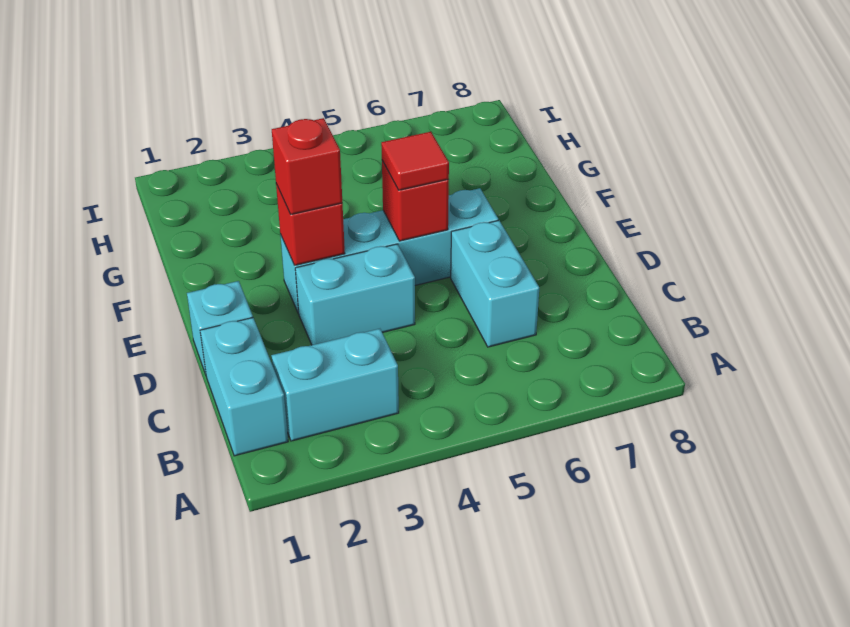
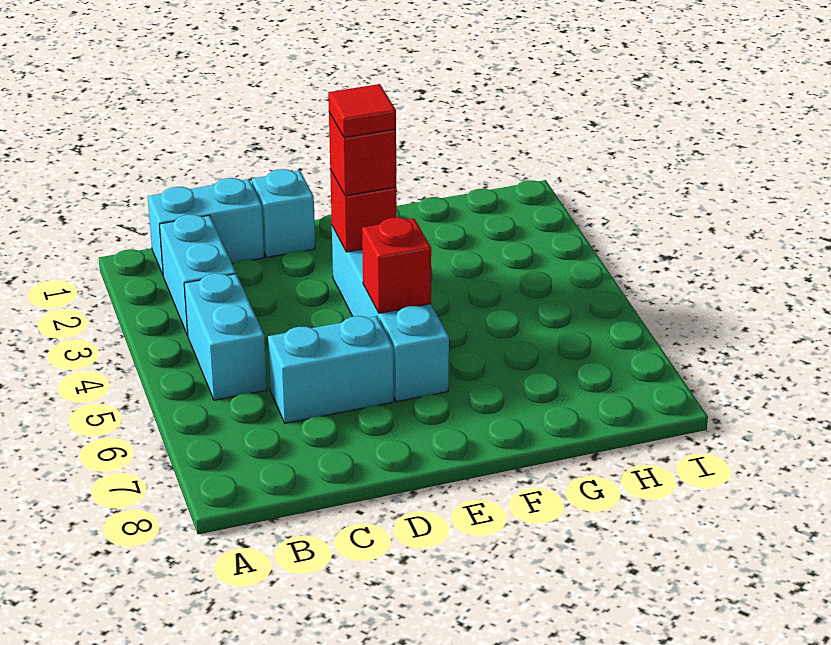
cyan brick D3:D4 level 1 -> cyan brick B4:B5 level 1
red tile E5 level 3 -> red tile E3 level 4

